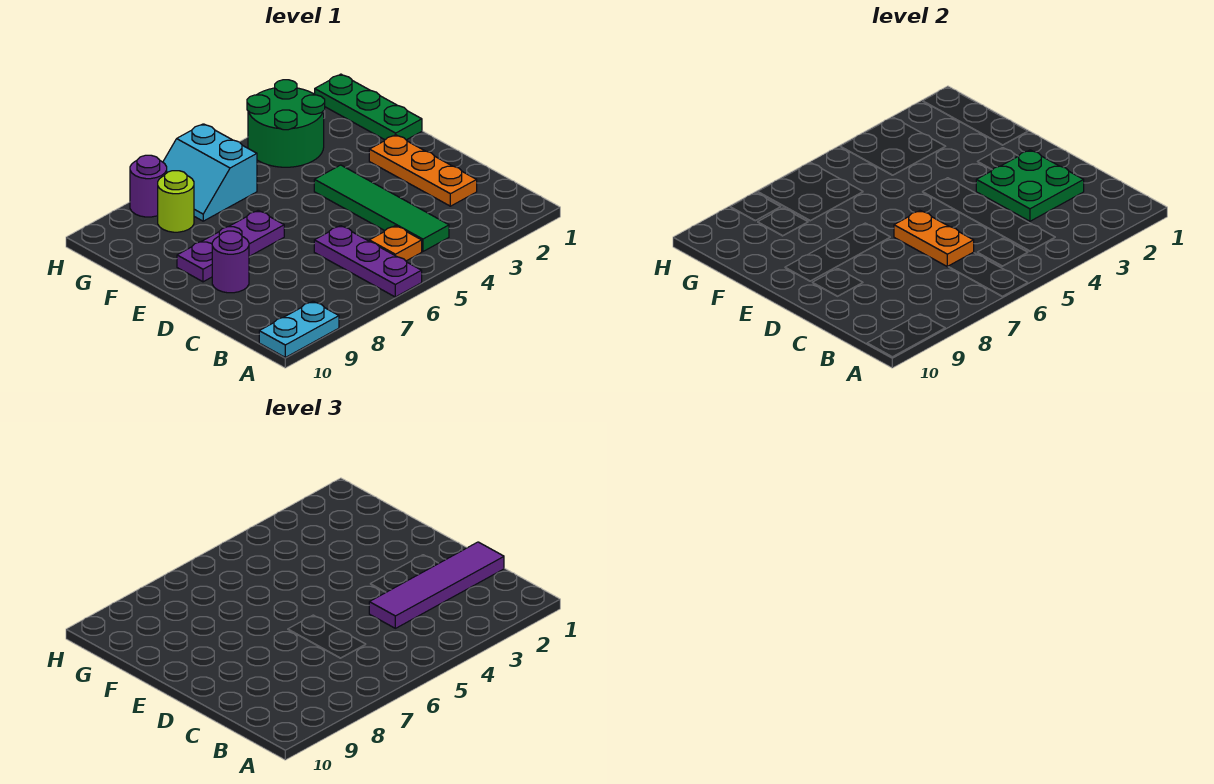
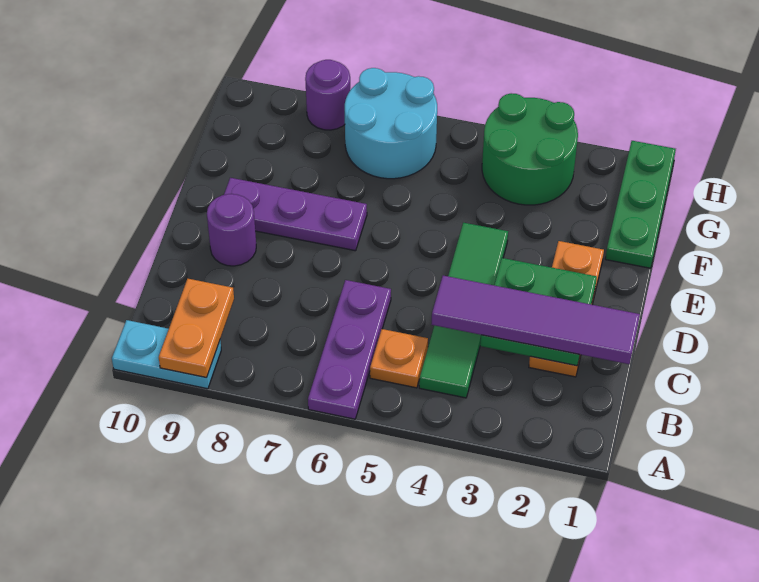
orange plate C6:D6 level 2 -> orange plate A9:B9 level 2
cyan slope G6:H7 level 1 top 6 -> cyan round brick G6:H7 level 1
lime round brick G8 level 1 -> none

